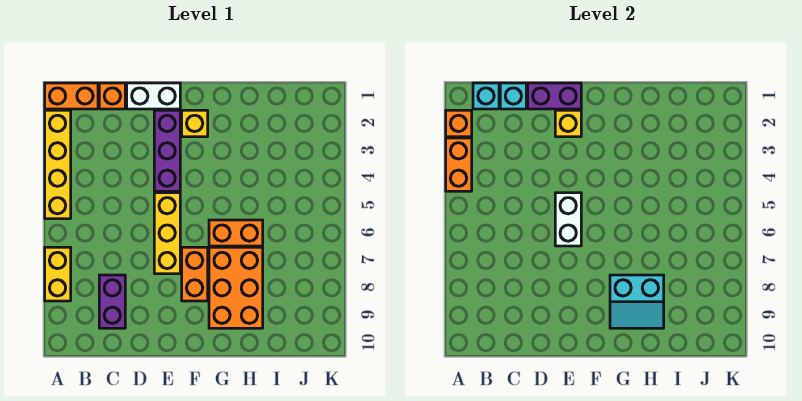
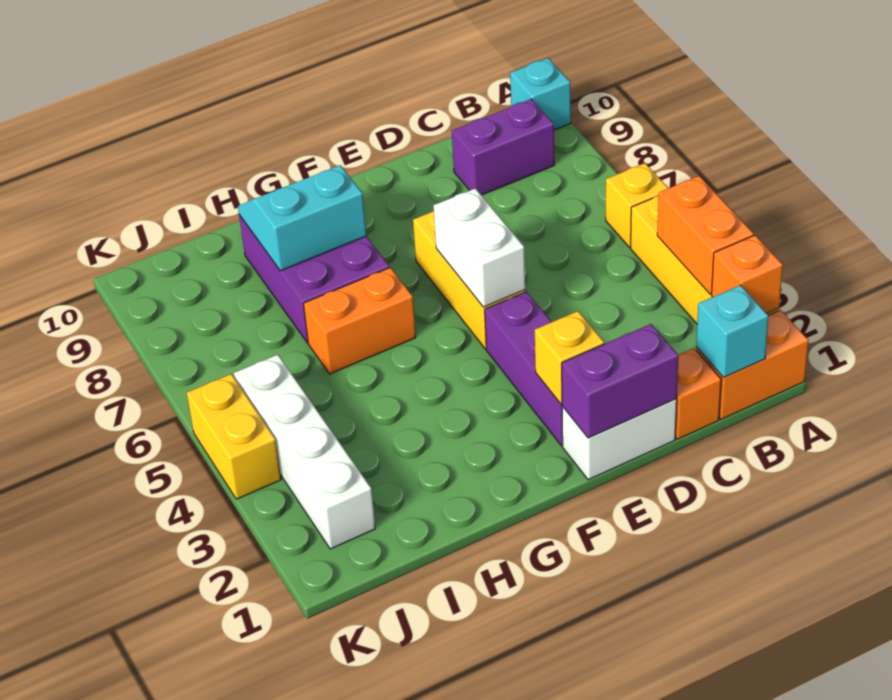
yellow brick A7:A8 level 1 -> yellow brick K4:K5 level 1
cyan brick C1 level 2 -> cyan brick A10 level 1
purple brick C8:C9 level 1 -> purple brick B9:C9 level 1
yellow brick F2 level 1 -> yellow brick A6 level 1
orange brick F7:F8 level 1 -> none
orange brick G7:H9 level 1 -> purple brick G7:H9 level 1
none -> white brick J2:J5 level 1

